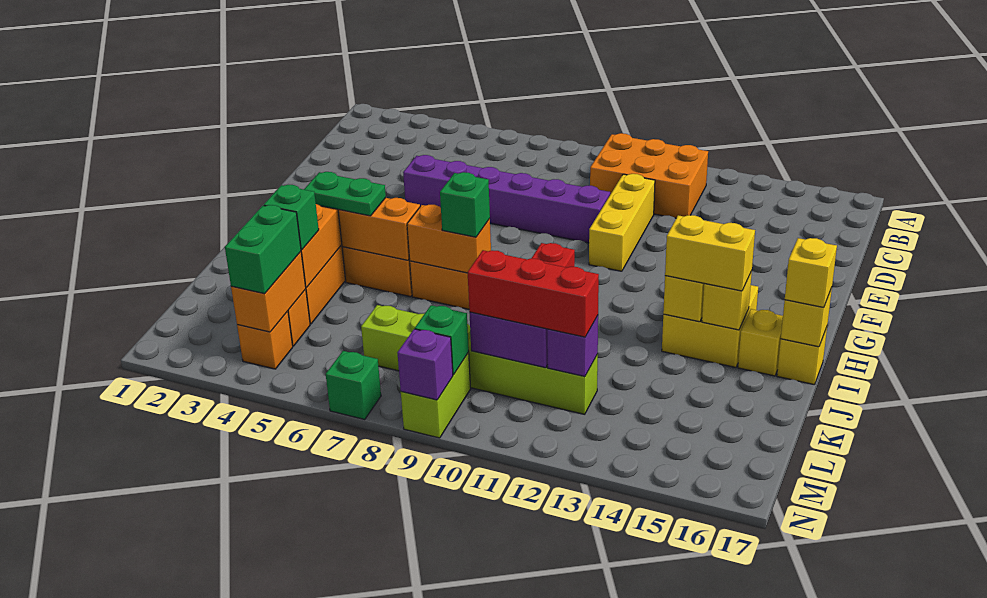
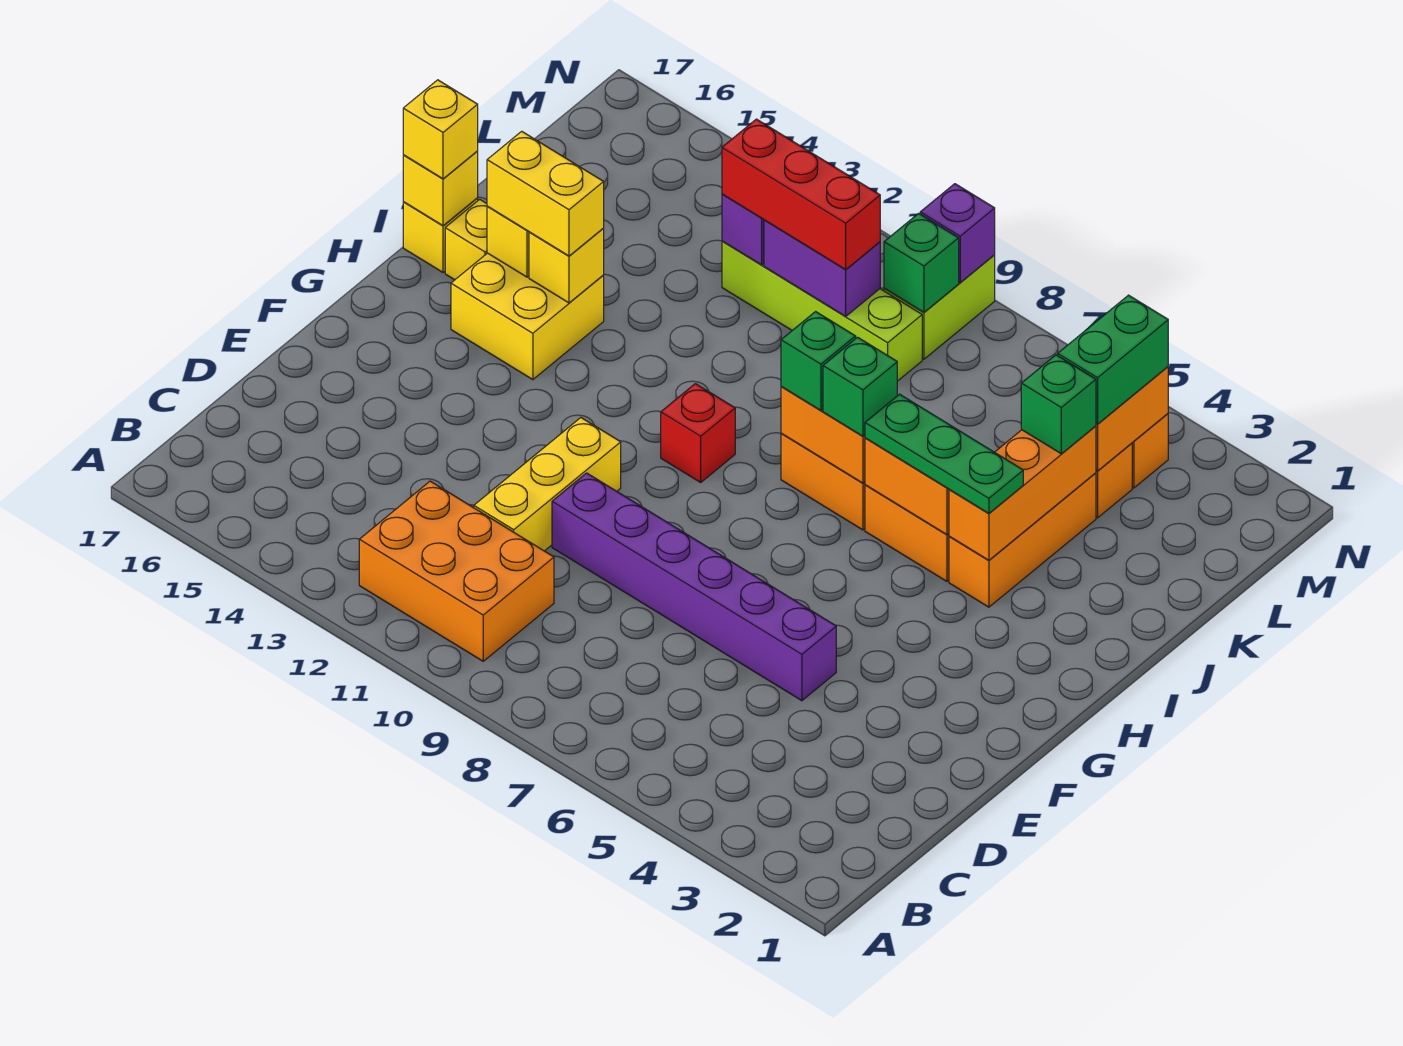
green plate I4:I5 level 3 -> green plate I4:I6 level 3
lime brick L7:L12 level 1 -> lime brick L9:L12 level 1
green brick N7 level 1 -> green brick I7 level 3

